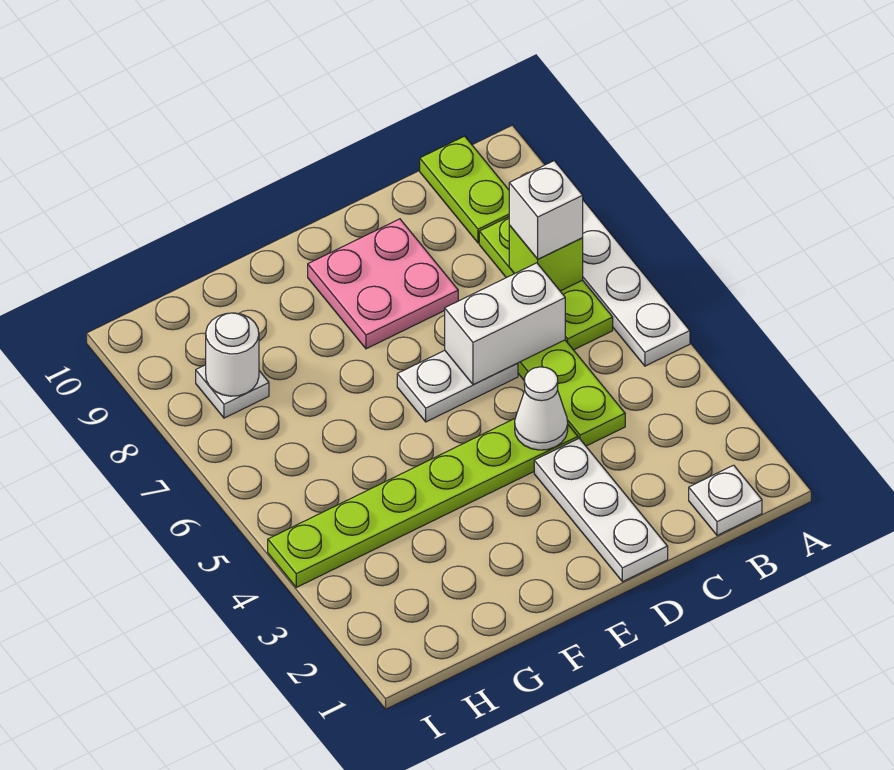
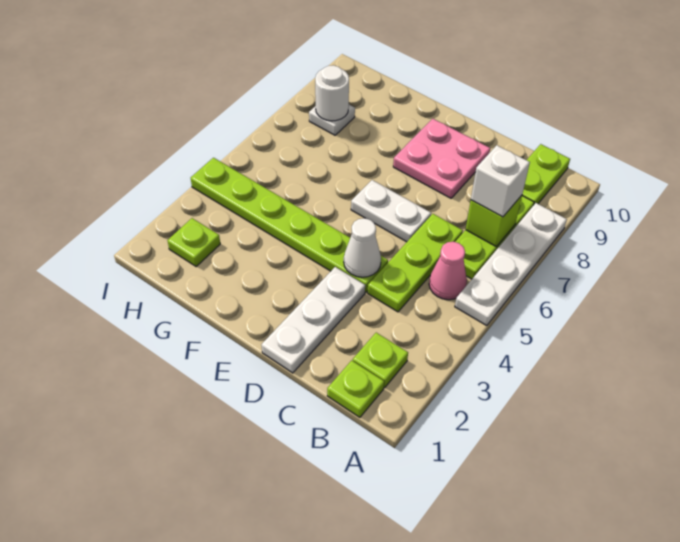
white plate B1 level 1 -> lime plate B1 level 1
none -> lime plate B2 level 1
none -> pink cone B5 level 1
white brick C6:D6 level 2 -> none
none -> lime plate H2 level 1

